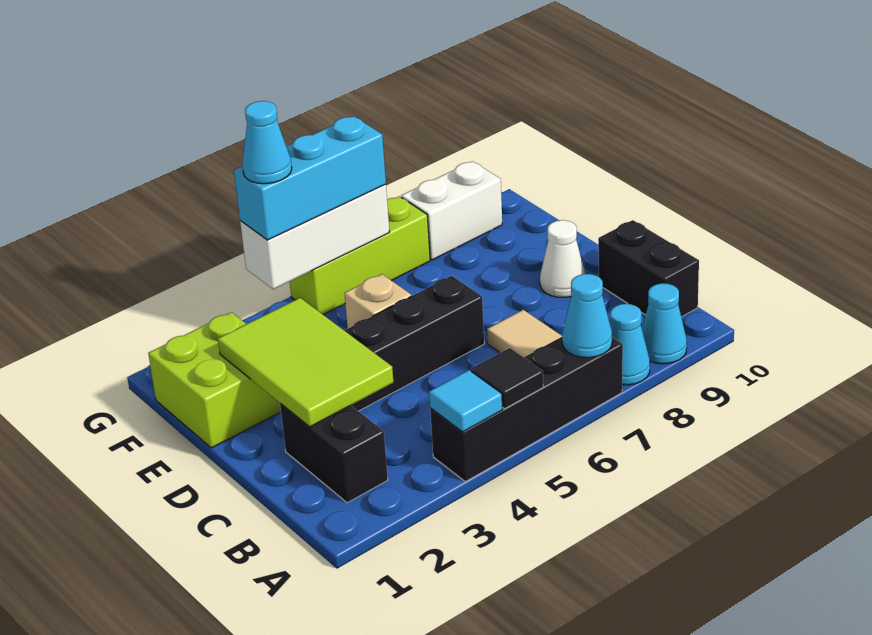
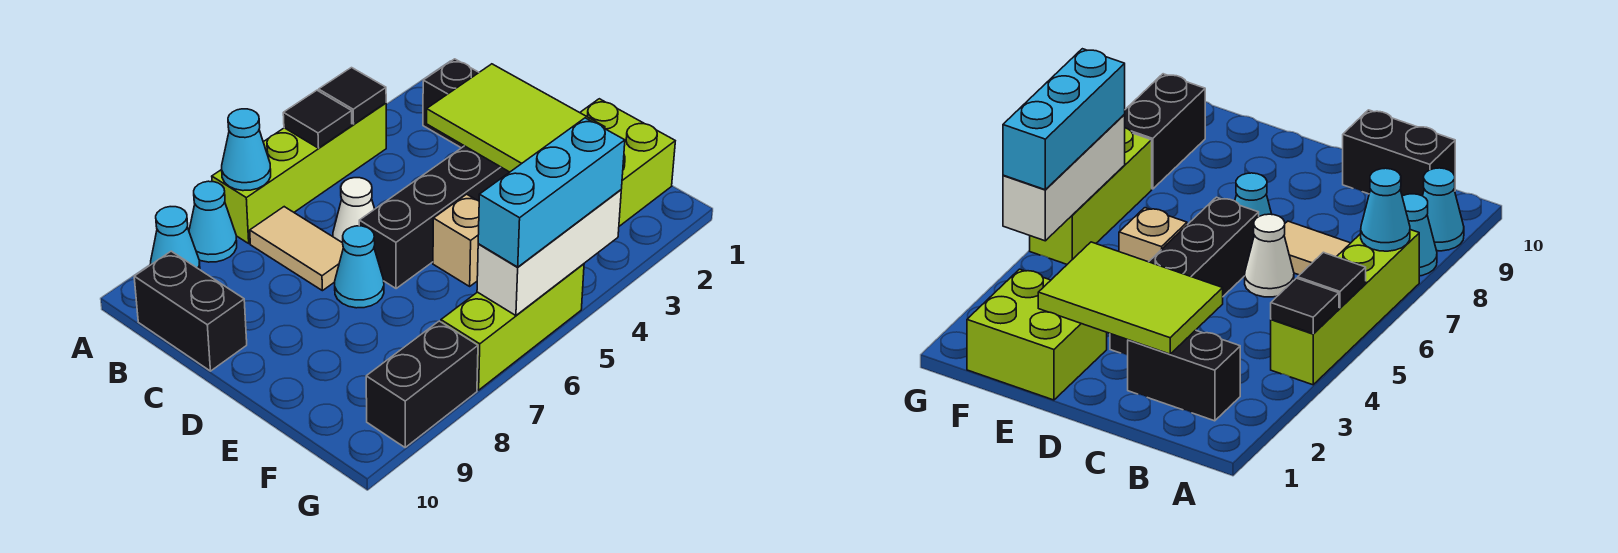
black brick A4:A7 level 1 -> lime brick A4:A7 level 1
cyan tile A4 level 2 -> black tile A4 level 2
white cone D9 level 1 -> white cone C6 level 1
cyan cone G4 level 4 -> cyan cone D7 level 1
white brick G8:G9 level 1 -> black brick G8:G9 level 1

